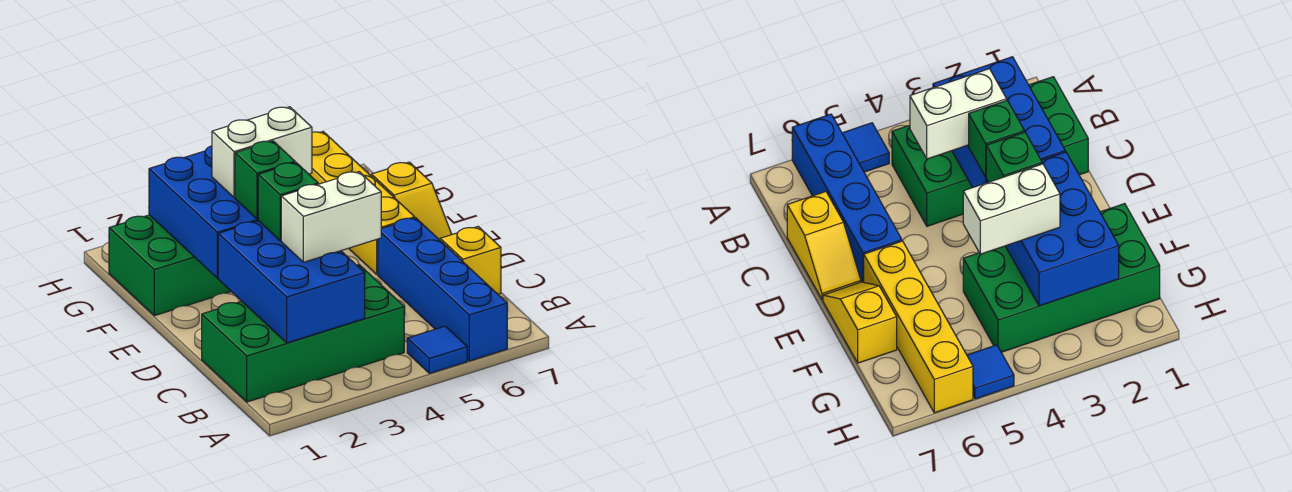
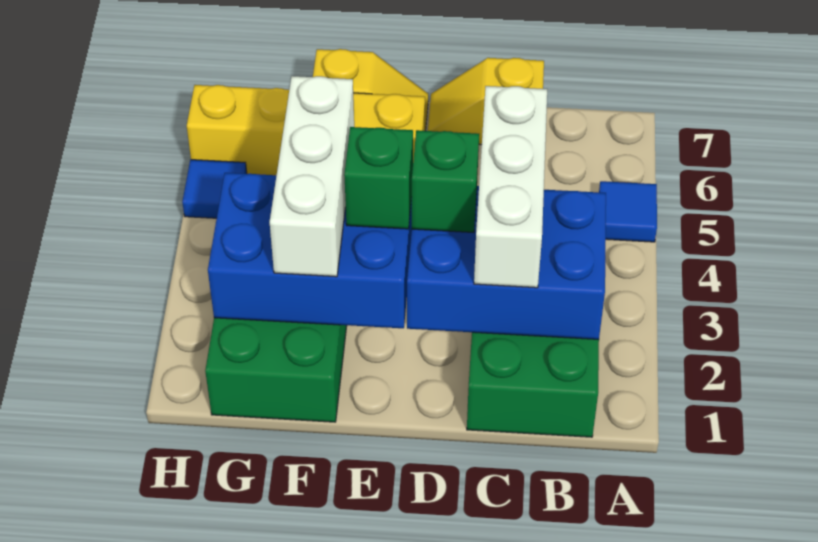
blue brick A6:D6 level 1 -> none
white brick C3:C4 level 3 -> white brick C2:C4 level 3
white brick F3:F4 level 3 -> white brick F2:F4 level 3

